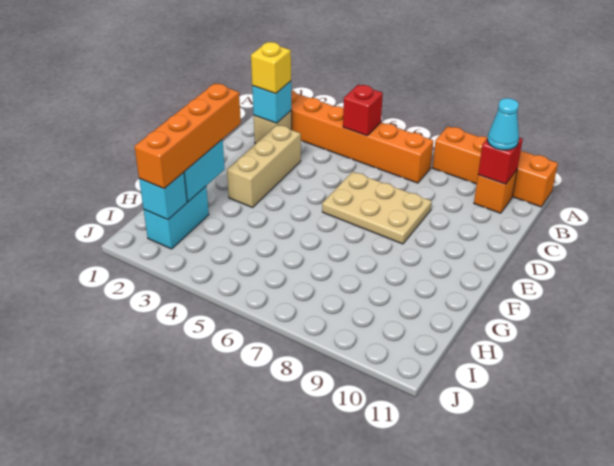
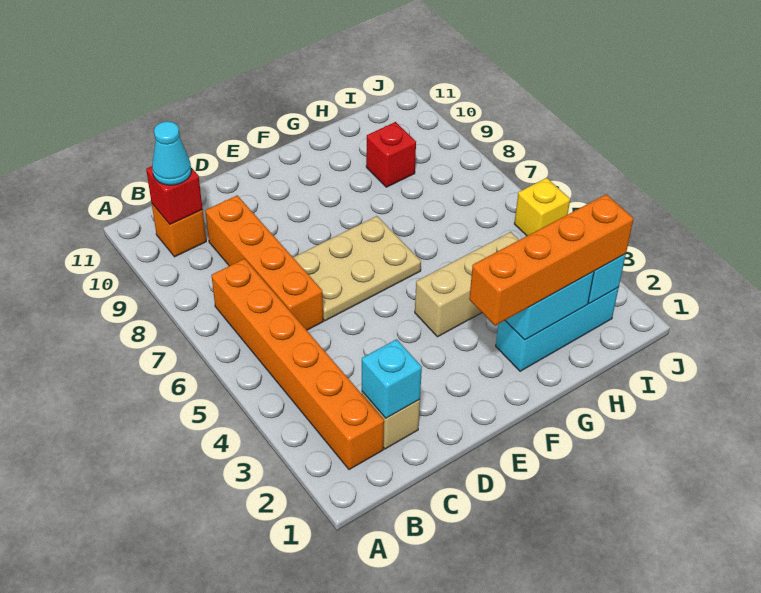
orange brick A8:A11 level 1 -> orange brick C6:C9 level 1
red brick B5 level 2 -> red brick H9 level 1
yellow brick C2 level 3 -> yellow brick J5 level 1
tan brick D3:F3 level 1 -> tan brick F4:H4 level 1
tan plate D6:E8 level 1 -> tan plate D6:F7 level 1
cyan brick H2:I2 level 1 -> cyan brick G2:I2 level 1

